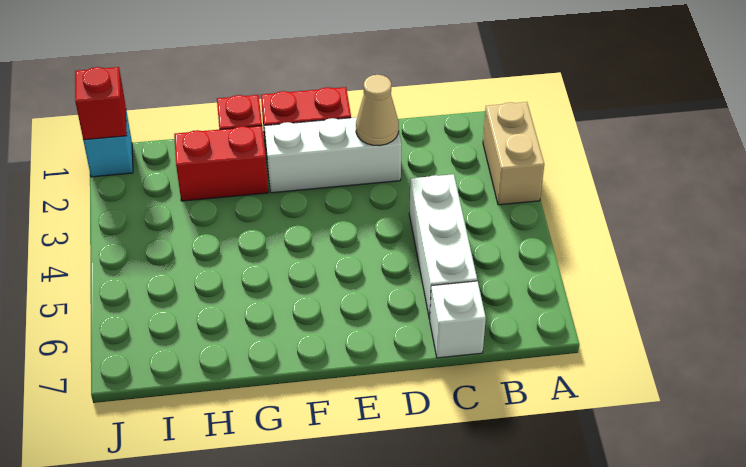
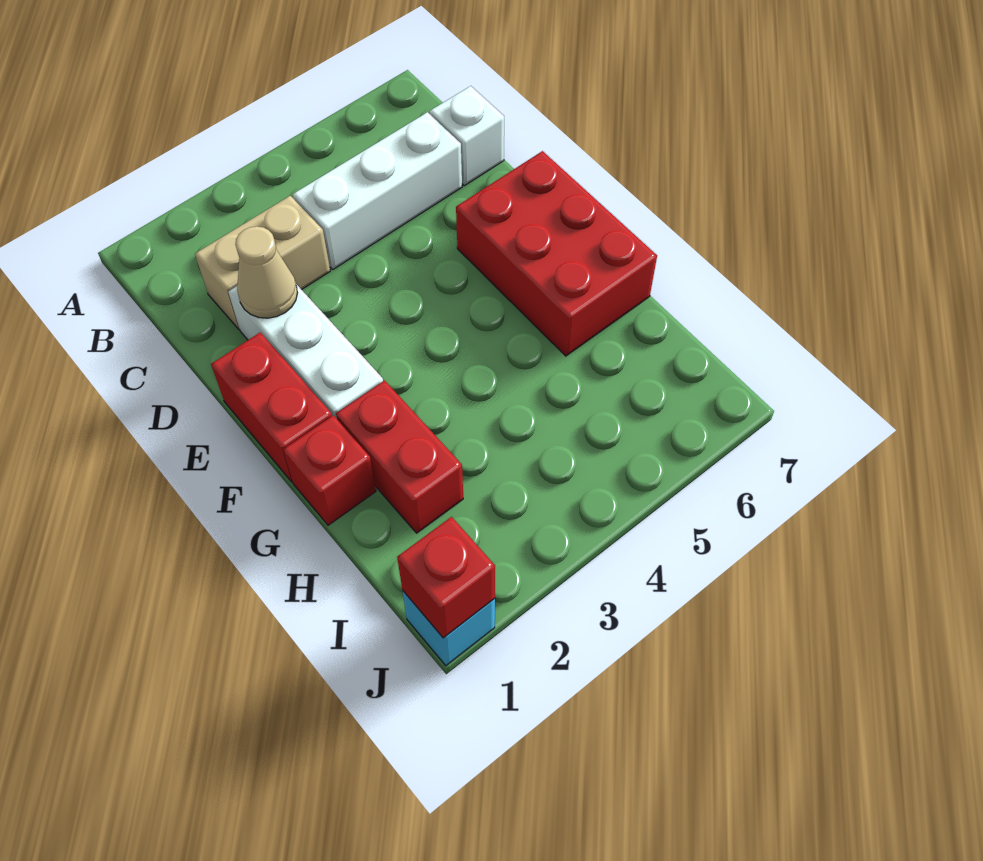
tan brick A2:A3 level 1 -> tan brick C2:C3 level 1
none -> red brick E6:G7 level 1

